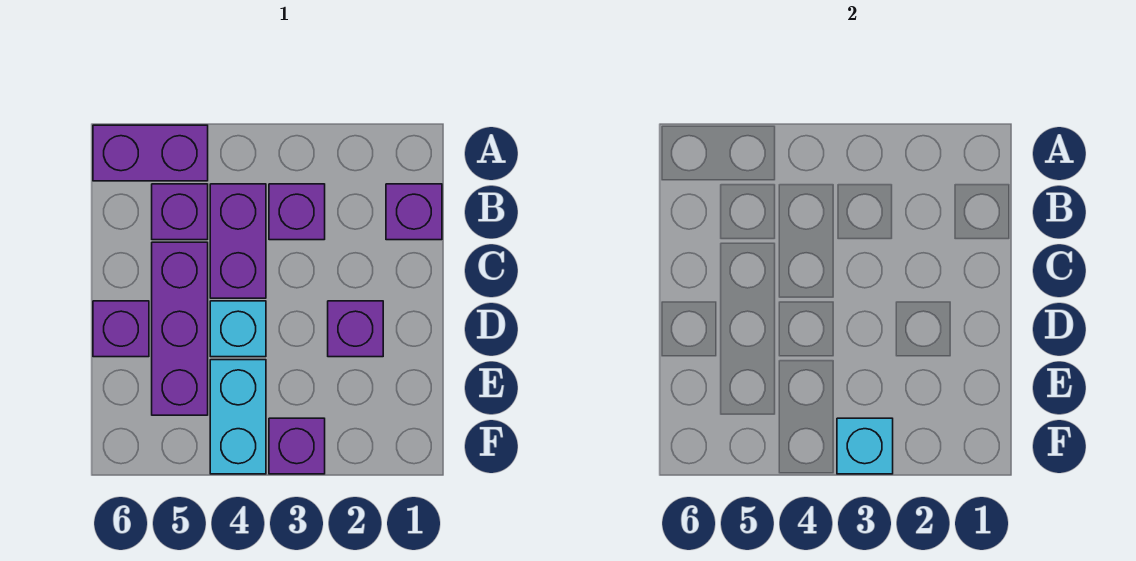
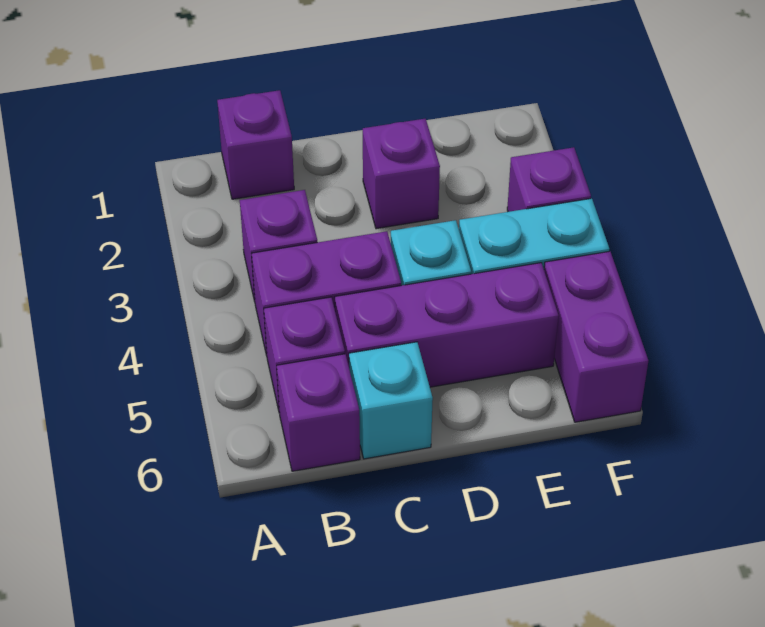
purple brick A5:A6 level 1 -> purple brick F5:F6 level 1
purple brick D6 level 1 -> purple brick B6 level 1
cyan brick F3 level 2 -> cyan brick C6 level 1

